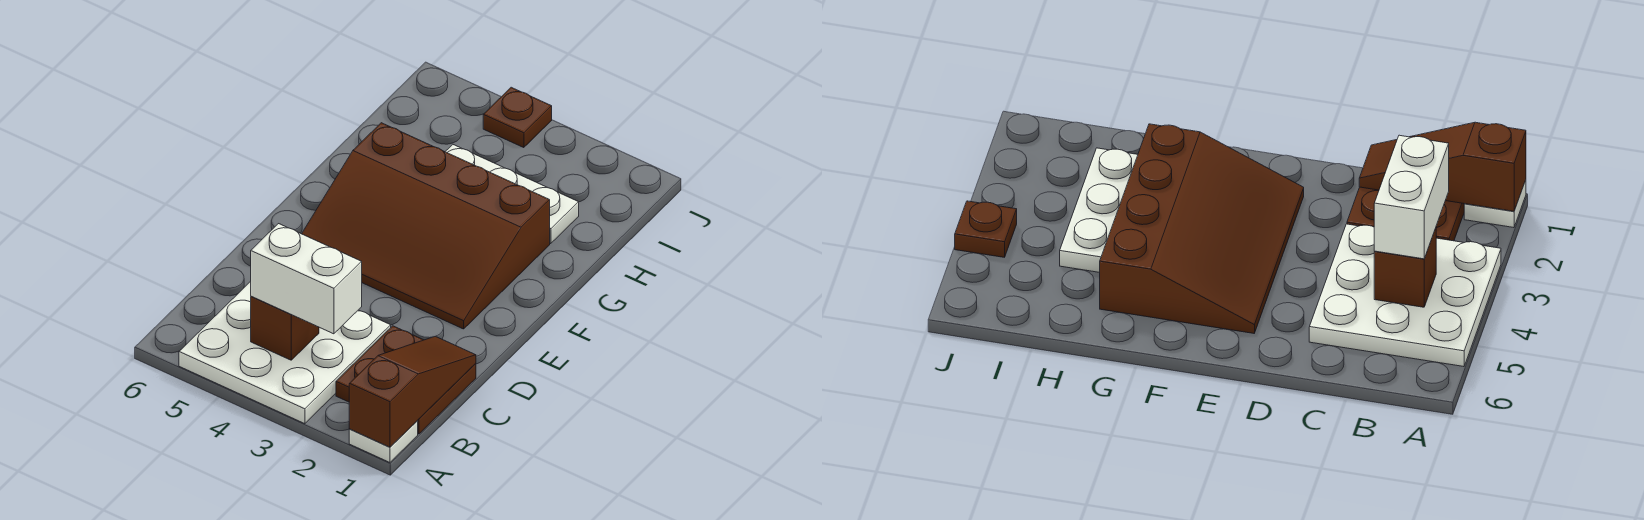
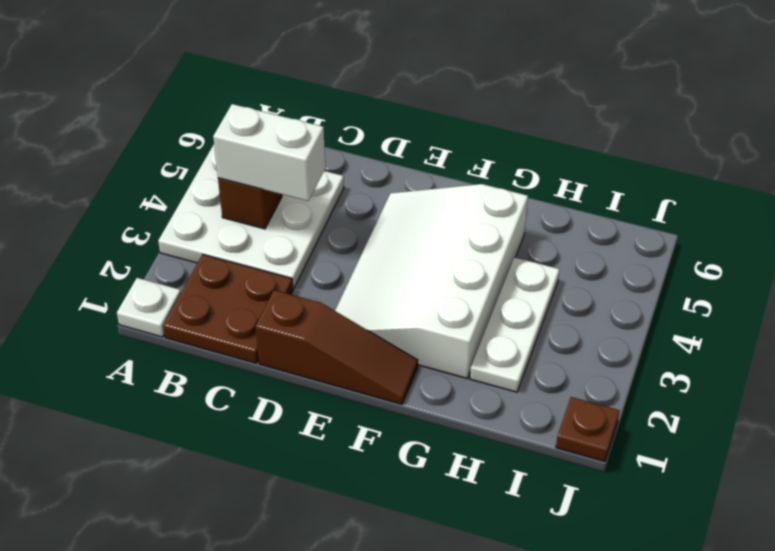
brown slope A1:C1 level 2 top A -> brown slope D1:F1 level 1 top D
white brick B3:B4 level 3 -> white brick B4:C4 level 3
brown slope E2:G5 level 1 top G -> white slope E2:G5 level 1 top G
brown plate J4 level 1 -> brown plate J1 level 1

